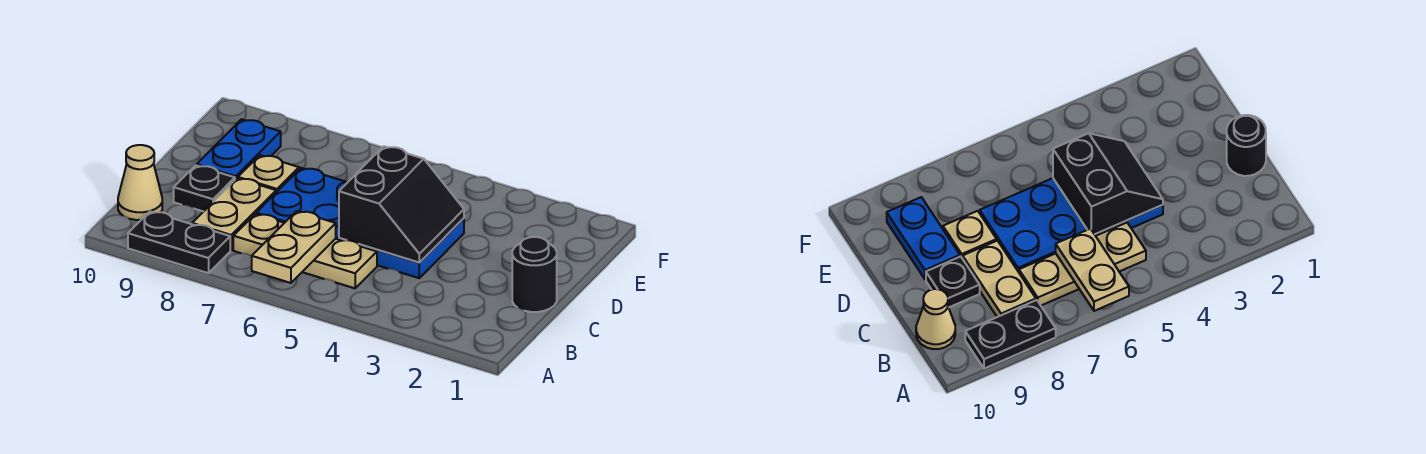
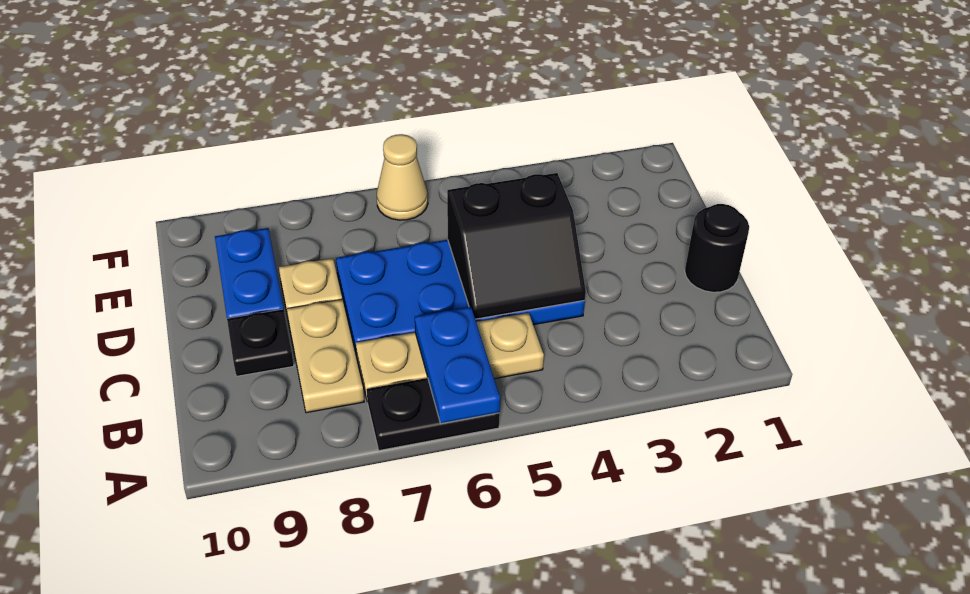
tan plate A6:B6 level 2 -> blue plate A6:B6 level 2
black plate A8:A9 level 1 -> black plate A6:A7 level 1
tan cone B10 level 1 -> tan cone F6 level 1
black slope C4:D5 level 2 top 5 -> black slope C4:D5 level 2 top D

